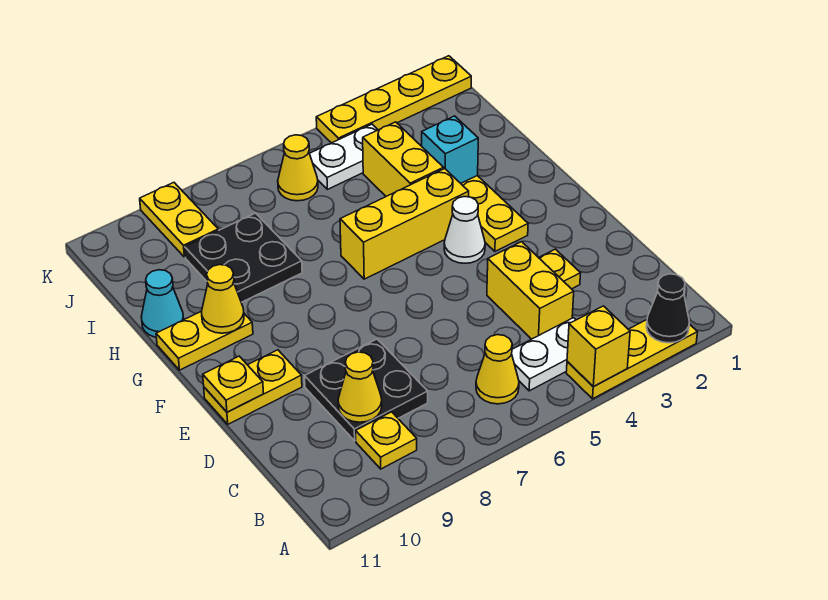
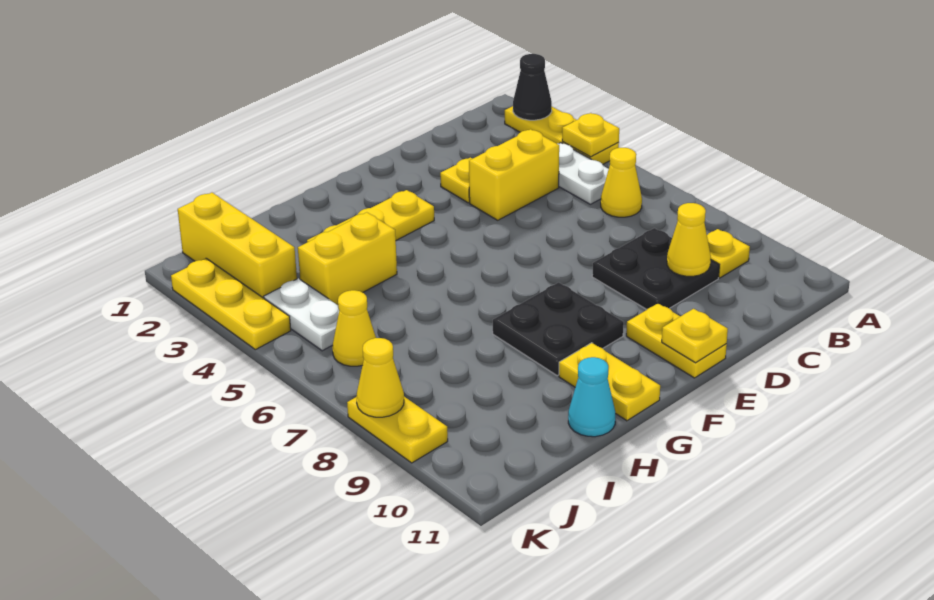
yellow brick A4 level 2 -> yellow plate A4 level 2
white cone F4 level 1 -> none
yellow brick G4:G6 level 1 -> yellow brick J1:J3 level 1
yellow cone G10 level 2 -> yellow cone K8 level 2
cyan brick H3 level 2 -> none
black plate H8:I9 level 1 -> black plate F8:G9 level 1
yellow plate J9:K9 level 1 -> yellow plate K8:K9 level 1
yellow plate K1:K4 level 1 -> yellow plate K2:K4 level 1

